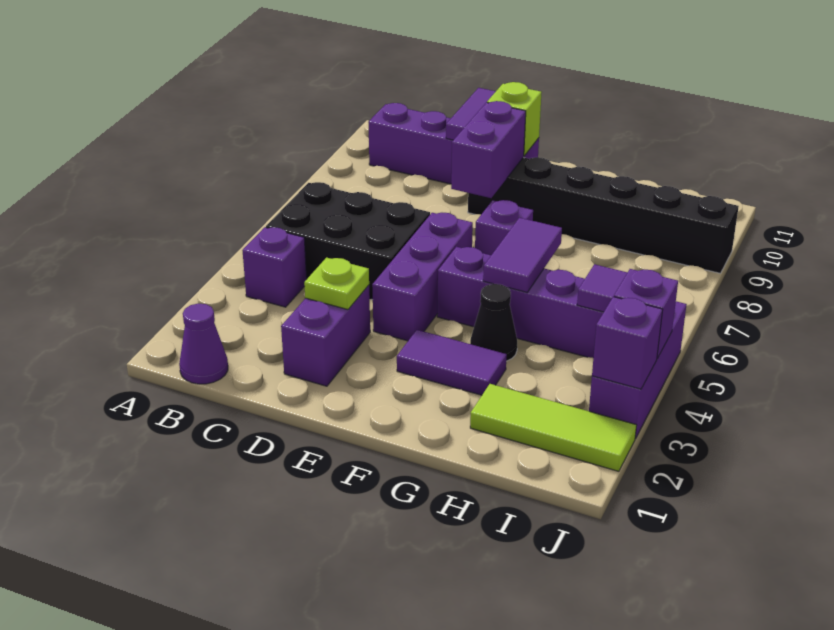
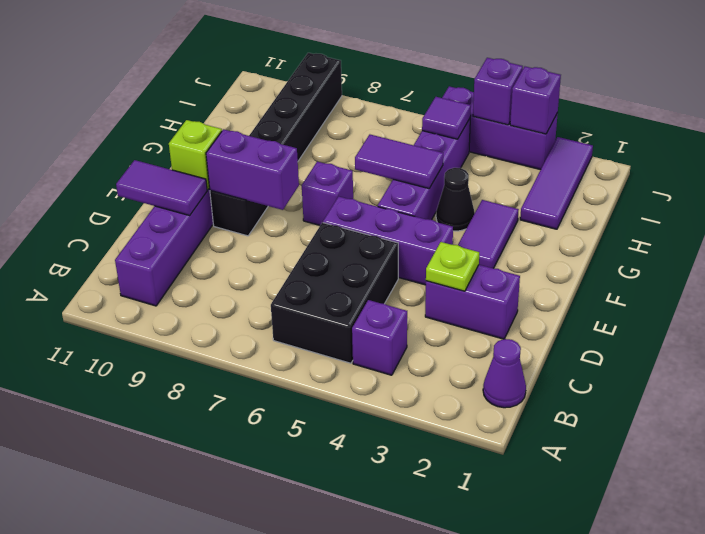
lime tile H2:J2 level 1 -> purple tile H2:J2 level 1

